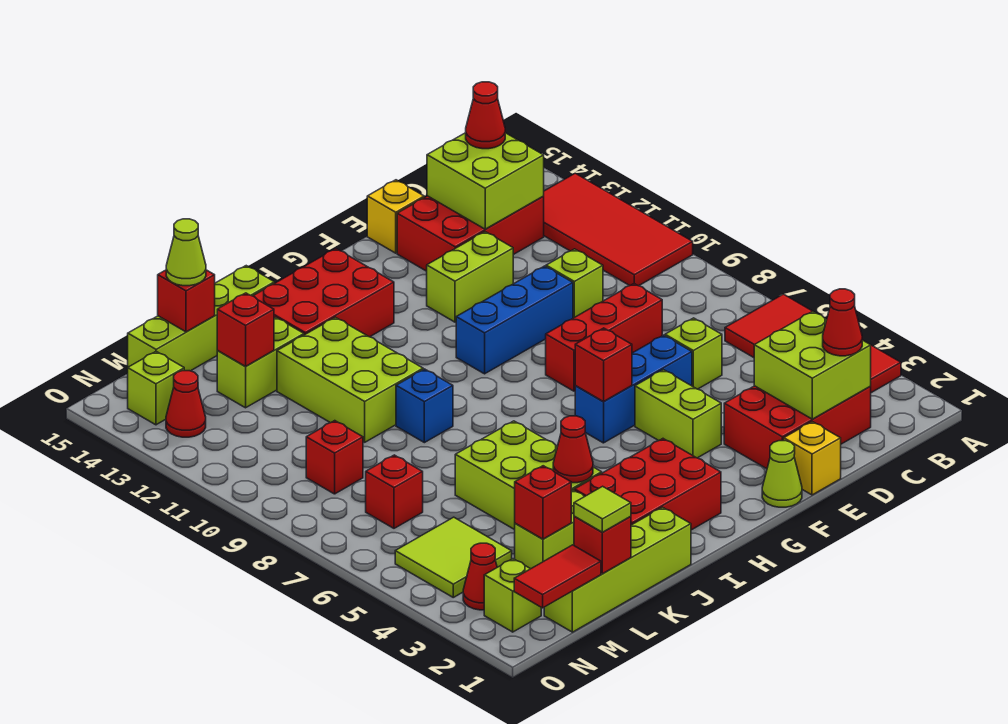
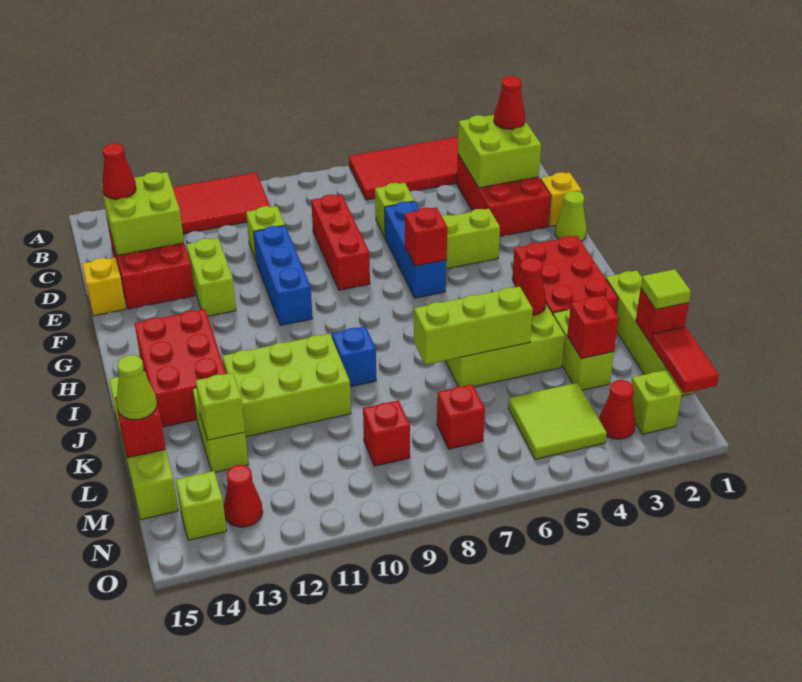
none -> lime brick K5:K7 level 2
red brick L13 level 2 -> lime brick L13 level 2

